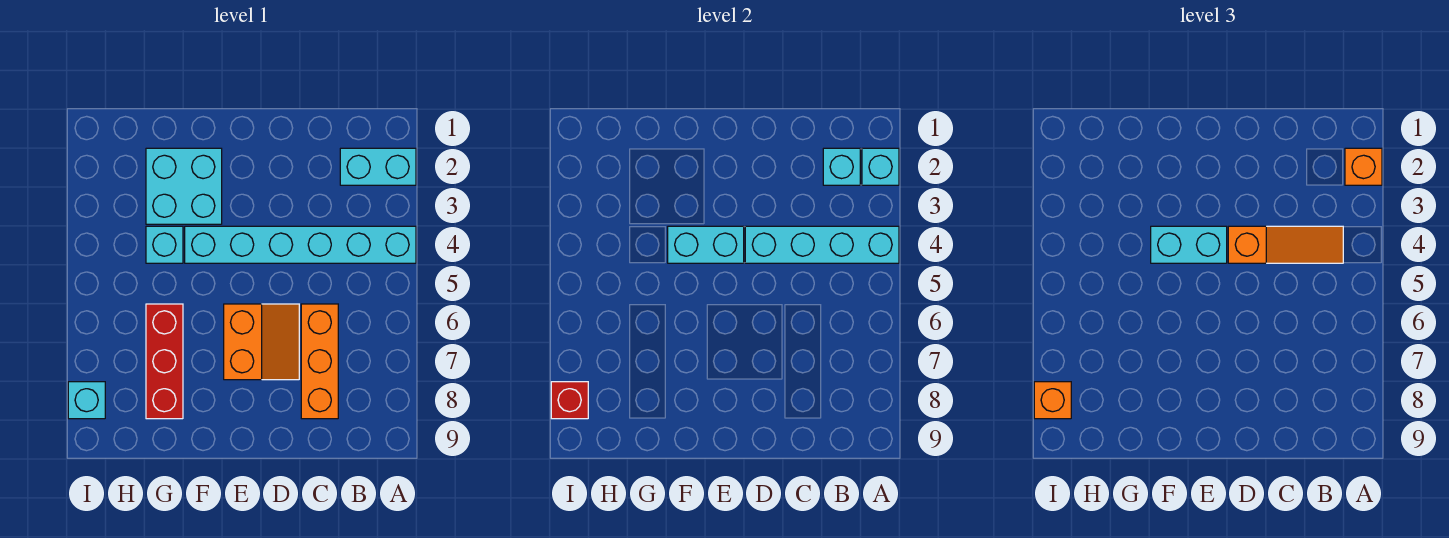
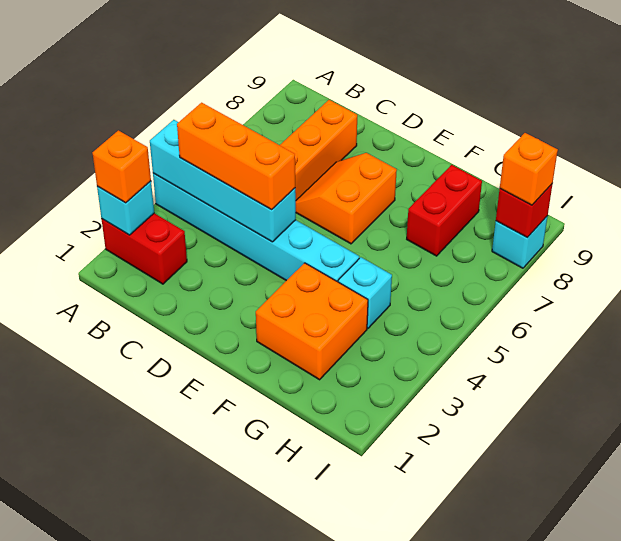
cyan brick A2:B2 level 1 -> red brick A2:B2 level 1
cyan brick B2 level 2 -> none
orange slope B4:D4 level 3 top D -> orange brick B4:D4 level 3
cyan brick E4:F4 level 2 -> none
cyan brick E4:F4 level 3 -> none
cyan brick F2:G3 level 1 -> orange brick F2:G3 level 1
red brick G6:G8 level 1 -> red brick G7:G8 level 1

